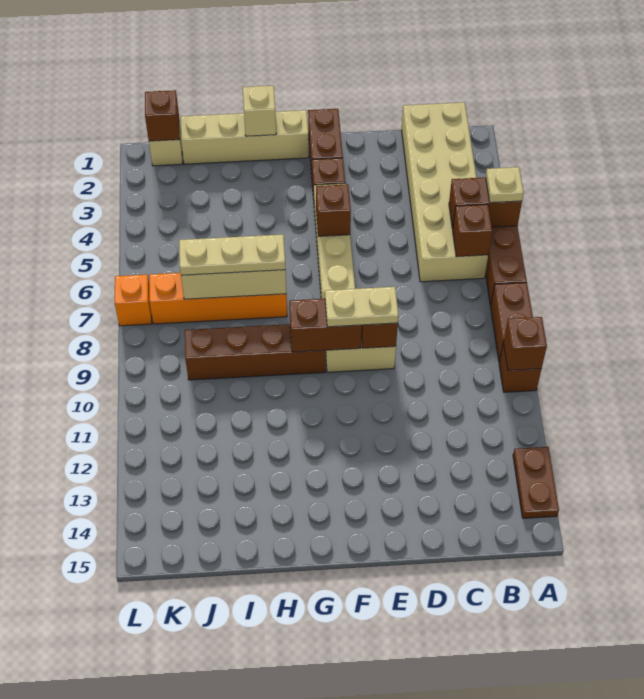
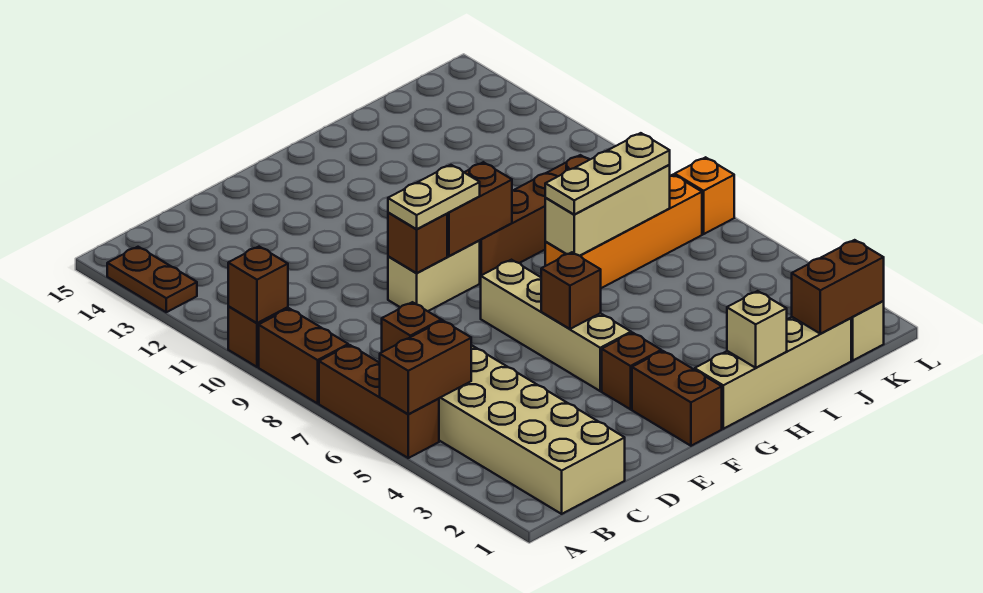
tan plate A5 level 3 -> none
brown brick K1 level 2 -> brown brick J1:K1 level 2

